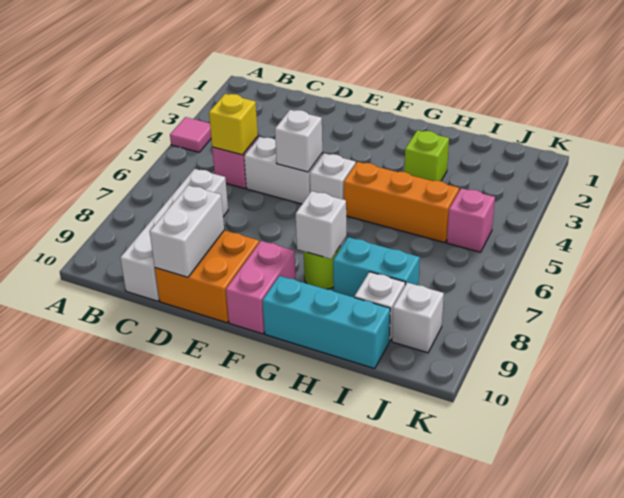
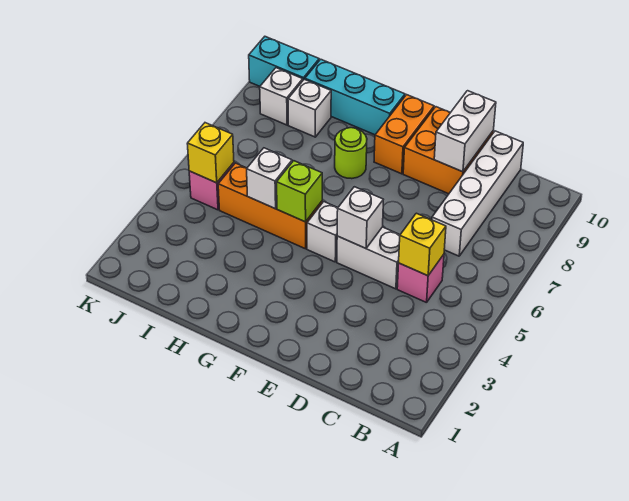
pink tile A4 level 1 -> none
pink brick F9:F10 level 1 -> orange brick F9:F10 level 1
white brick G8 level 2 -> white brick H5 level 2
lime brick H3 level 1 -> lime brick G5 level 2
cyan brick H8:I8 level 1 -> cyan brick J10:K10 level 1
none -> yellow brick J5 level 2

